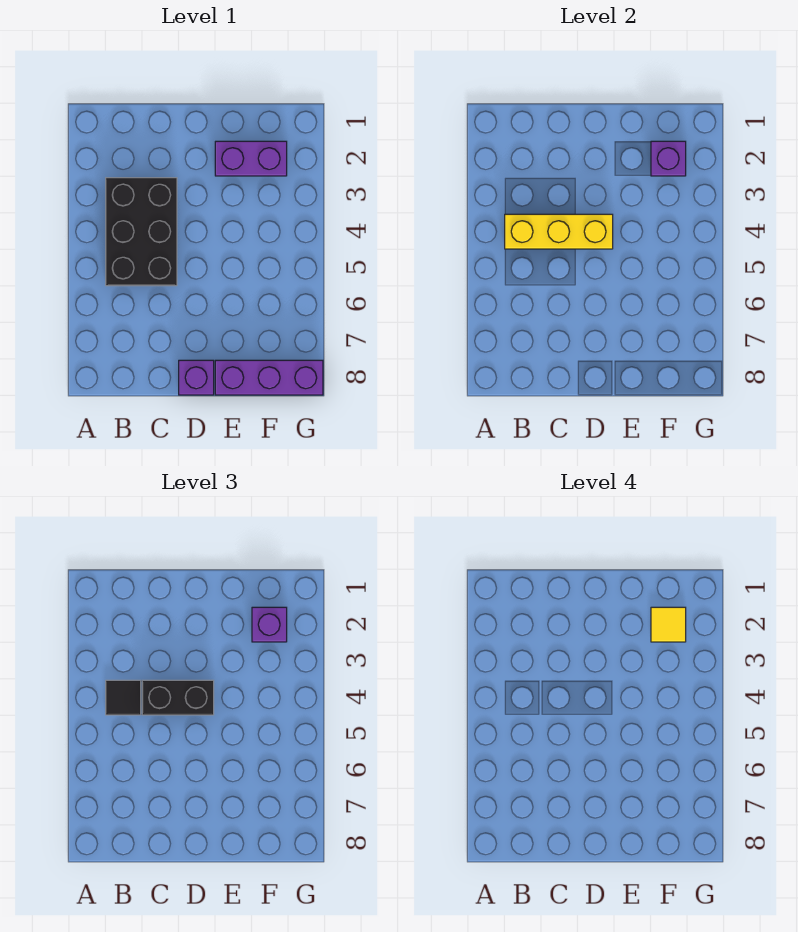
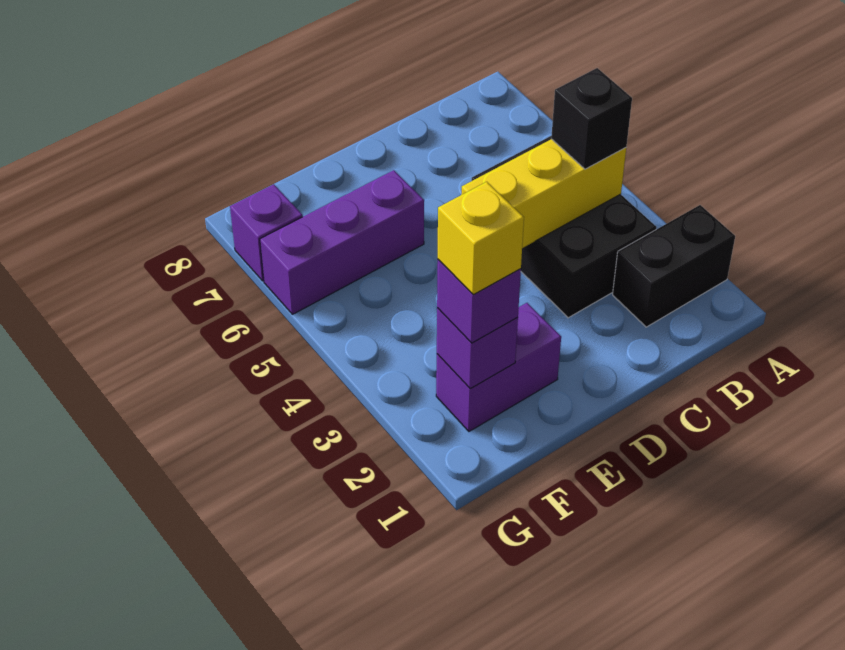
black tile B4 level 3 -> black brick B4 level 3
black brick C4:D4 level 3 -> black brick A2:B2 level 1
purple brick D8 level 1 -> purple brick G7 level 1
purple brick E8:G8 level 1 -> purple brick E6:G6 level 1
yellow tile F2 level 4 -> yellow brick F2 level 4

